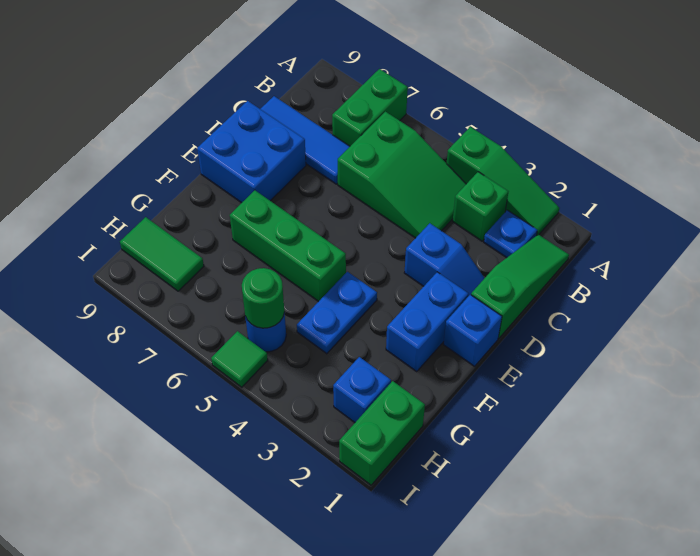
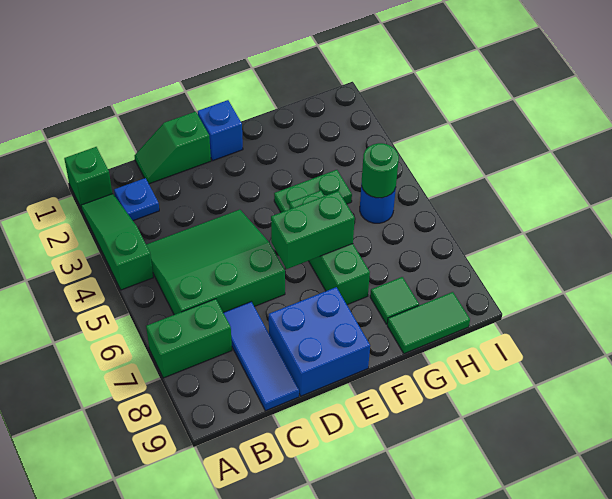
green slope B1:D1 level 1 top D -> green slope C1:D1 level 1 top D
green brick B3 level 1 -> green brick A1 level 1
green slope B4:C6 level 1 top 6 -> green slope B4:D6 level 1 top 6
blue slope D2:D3 level 1 top 3 -> none
blue brick E2:F2 level 1 -> none
blue plate F4:G4 level 1 -> green plate F4:G4 level 1
green brick H1:I1 level 1 -> green brick E6:F6 level 2
blue brick H2 level 1 -> none
green tile H8:H9 level 1 -> green tile G9:H9 level 1
green tile I5 level 1 -> green tile G8 level 1

